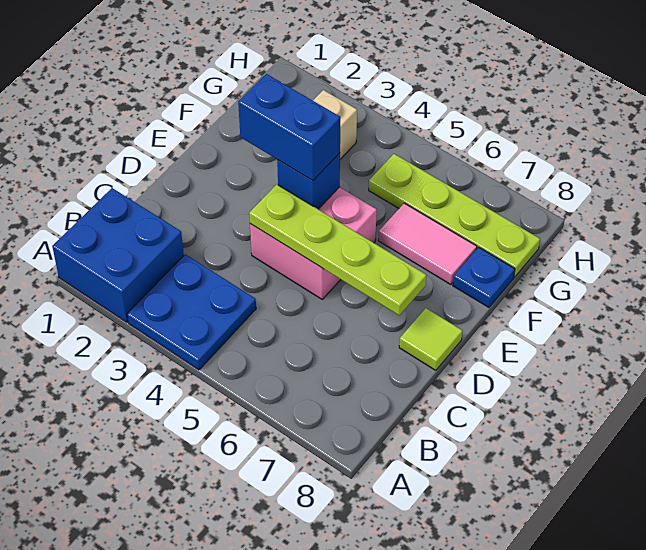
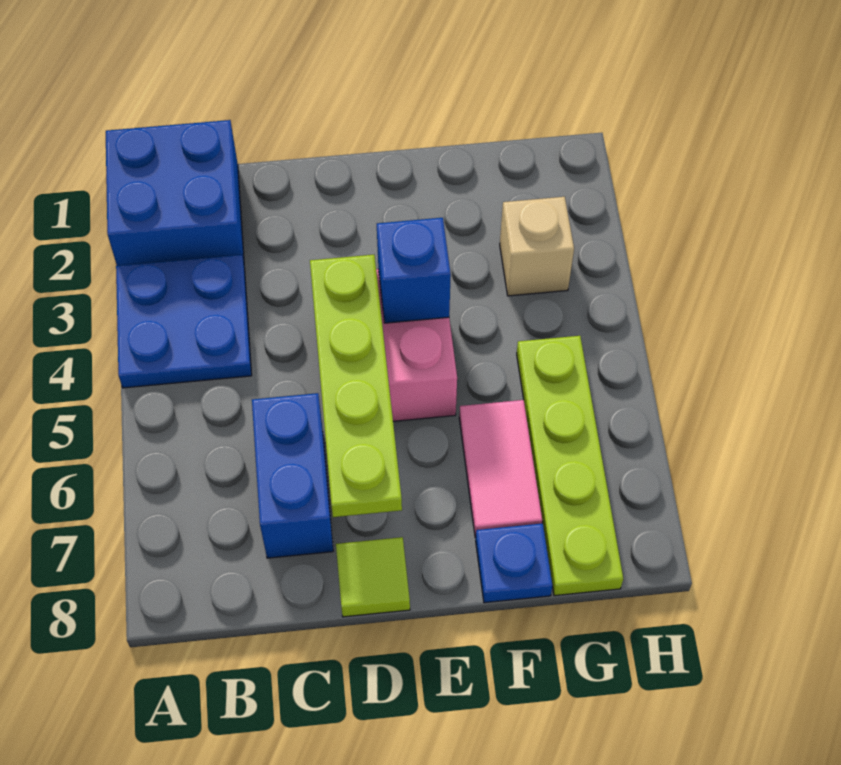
blue brick E3:E4 level 3 -> blue brick C6:C7 level 1

